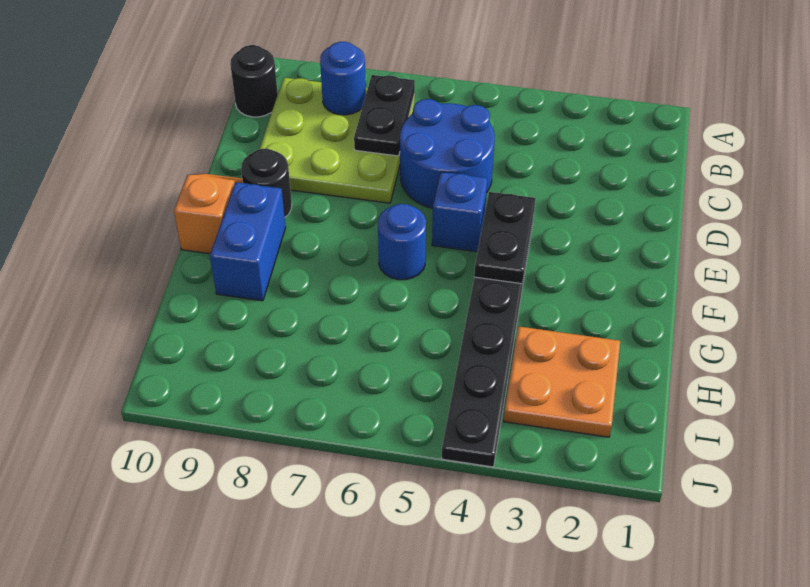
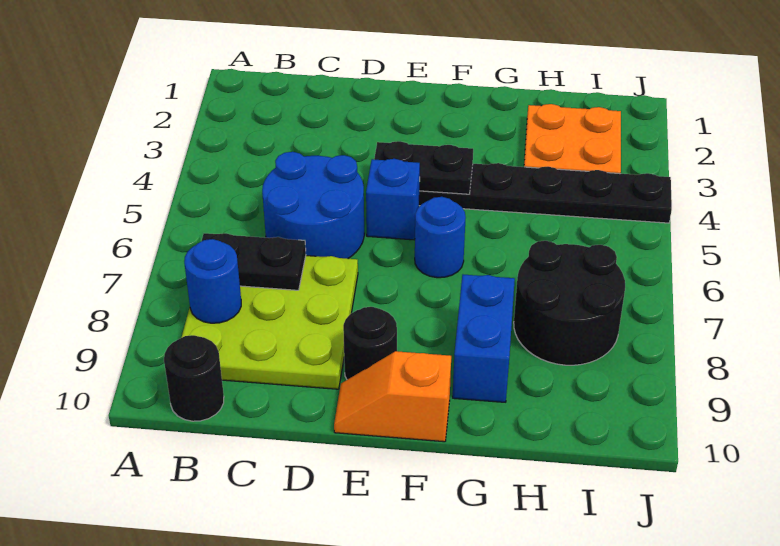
blue brick F9:G9 level 1 -> blue brick G8:G9 level 1
none -> black round brick H7:I8 level 1

